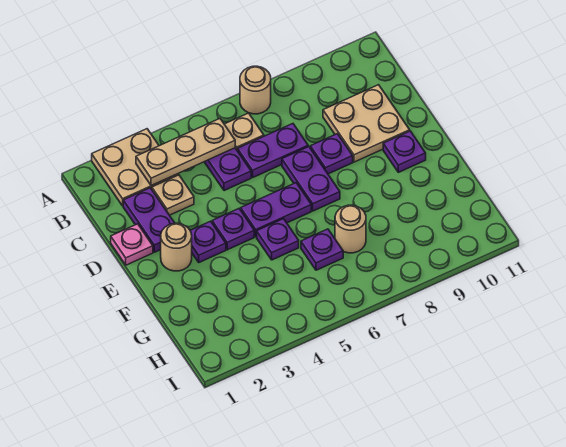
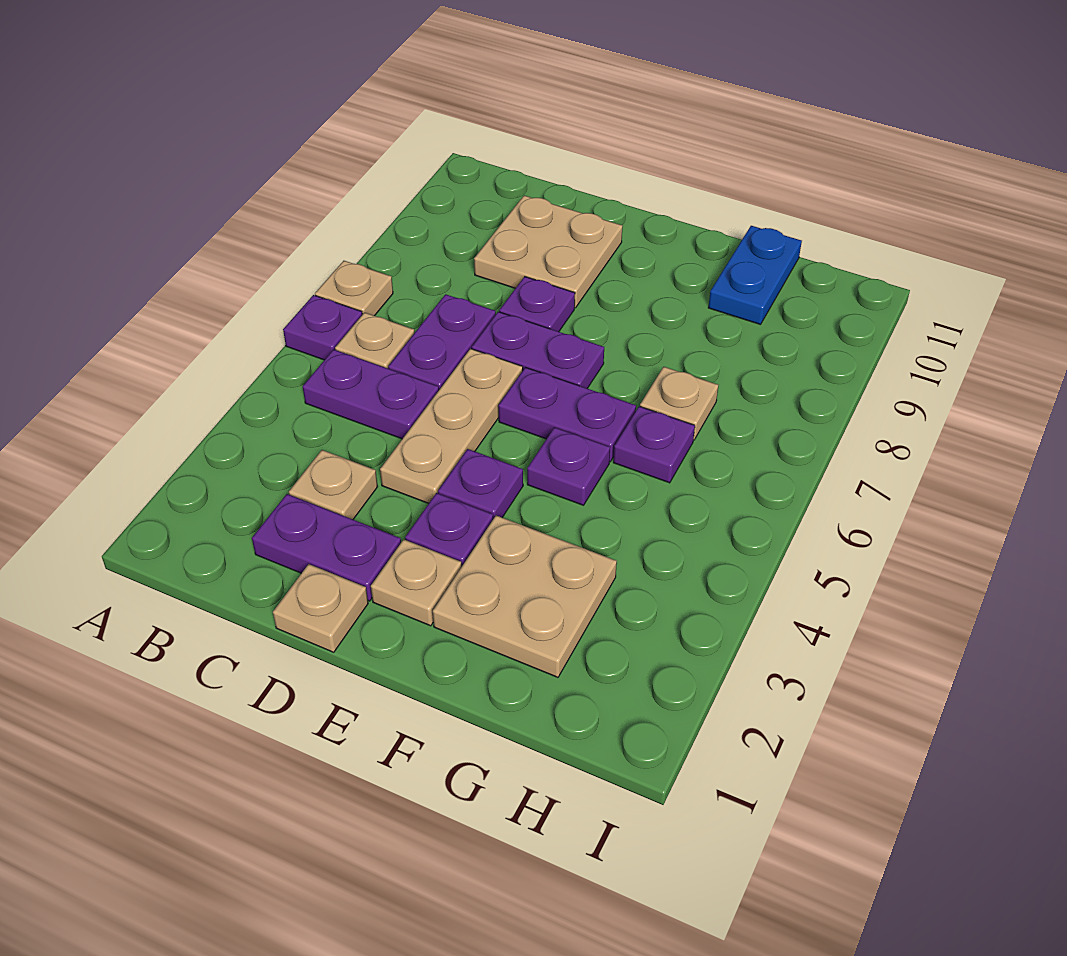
tan plate A2:B3 level 1 -> tan plate F2:G3 level 1
tan round brick A7 level 1 -> tan plate A7 level 1
tan plate B3:B5 level 2 -> tan plate D4:D6 level 1
pink plate D1 level 1 -> tan plate D1 level 1
tan round brick E2 level 1 -> tan plate E2 level 1
purple plate E5:E6 level 1 -> purple plate E6:F6 level 1
purple plate E10 level 1 -> purple plate A6 level 1
tan round brick G7 level 1 -> tan plate G7 level 1
none -> blue plate G10:G11 level 1

